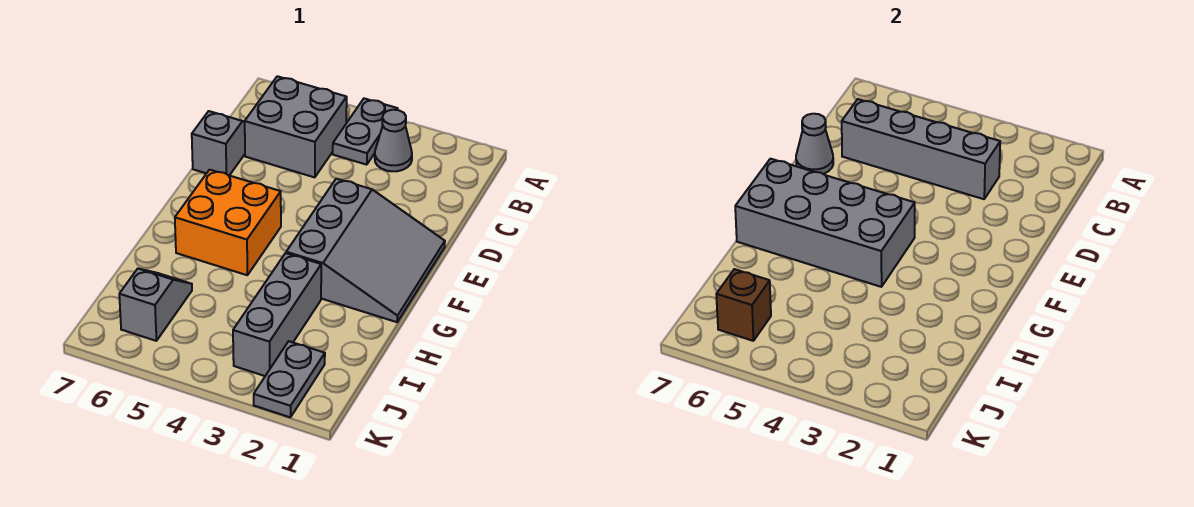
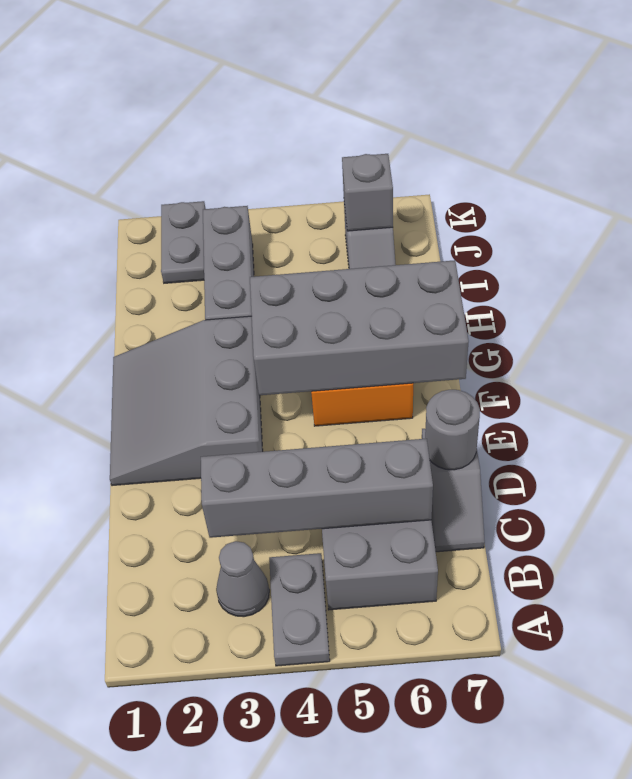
grey cone D7 level 2 -> grey round brick D7 level 2
brown brick J6 level 2 -> grey brick J6 level 2

